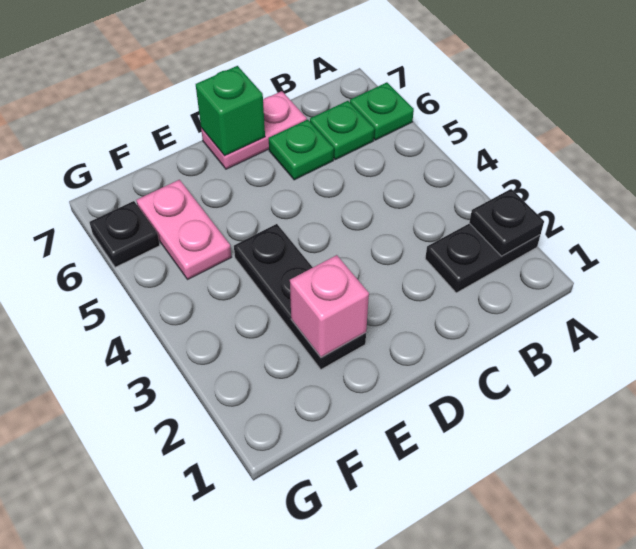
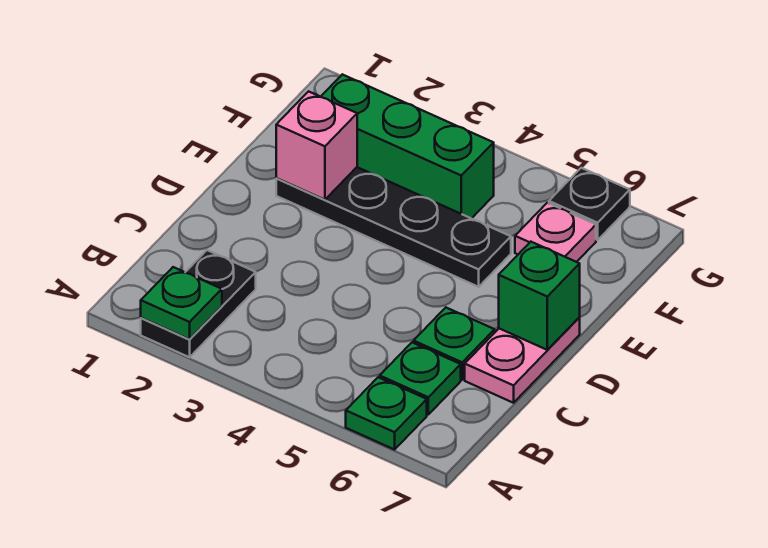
black plate A2 level 2 -> green plate A2 level 2
black plate E2:E4 level 1 -> black plate E2:E5 level 1
none -> green brick F2:F4 level 1
pink plate F5:F6 level 1 -> pink plate F6 level 1

